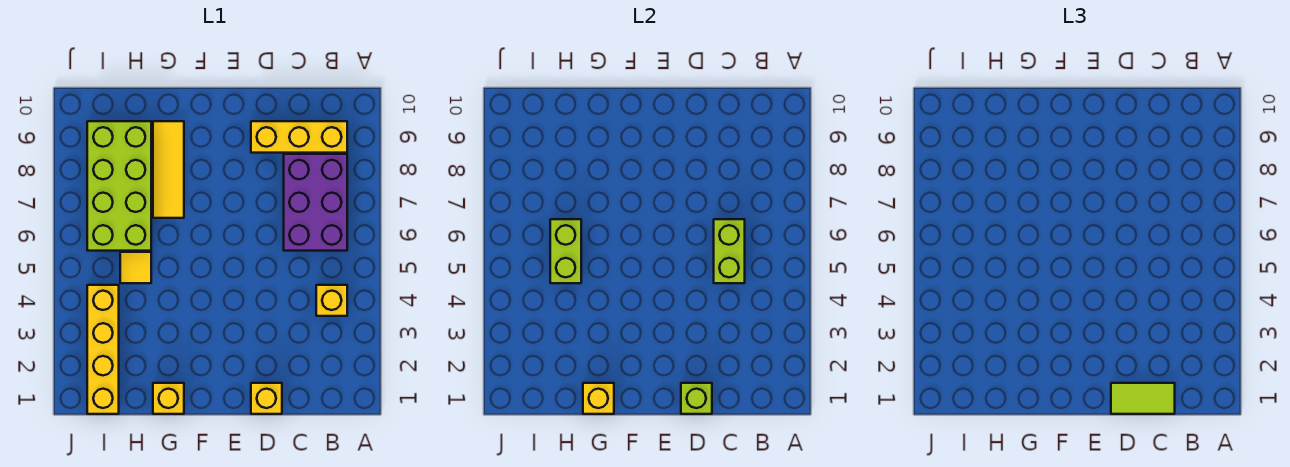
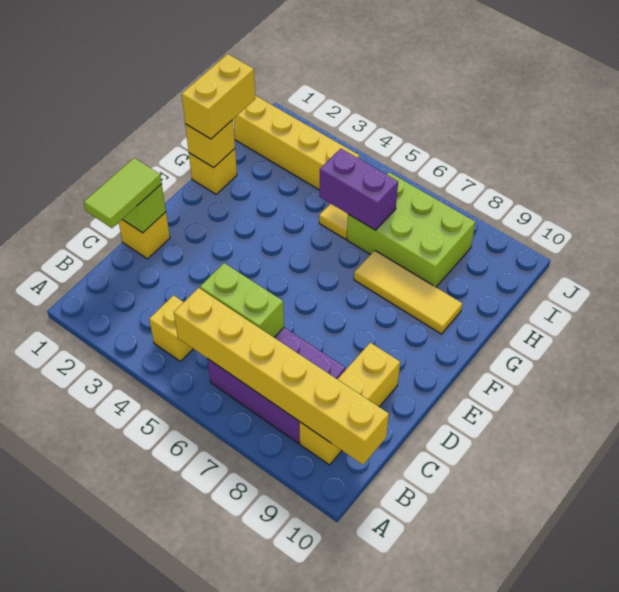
none -> yellow brick B5:B10 level 2
none -> yellow brick G1:H1 level 3
lime brick H5:H6 level 2 -> purple brick H5:H6 level 2
lime brick H6:I9 level 1 -> lime brick H6:I8 level 1

